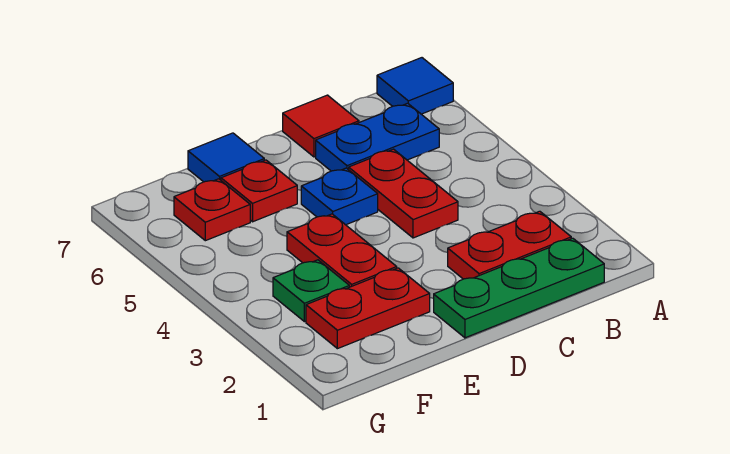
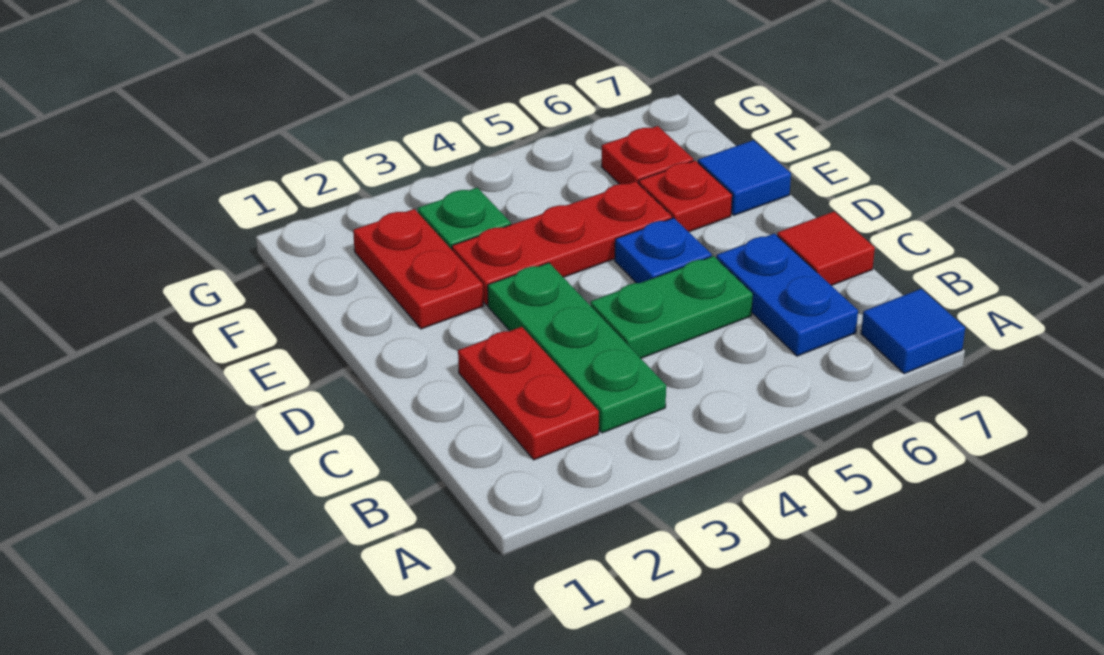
green plate B1:D1 level 1 -> green plate B3:D3 level 1
red plate C4:C5 level 1 -> green plate C4:C5 level 1
red plate E3:E4 level 1 -> red plate E3:E5 level 1

